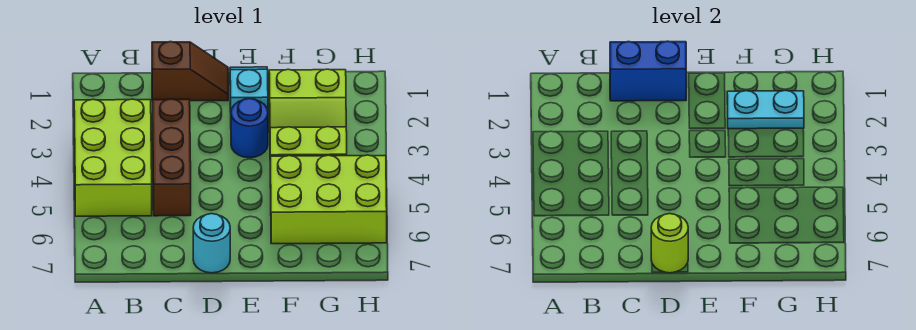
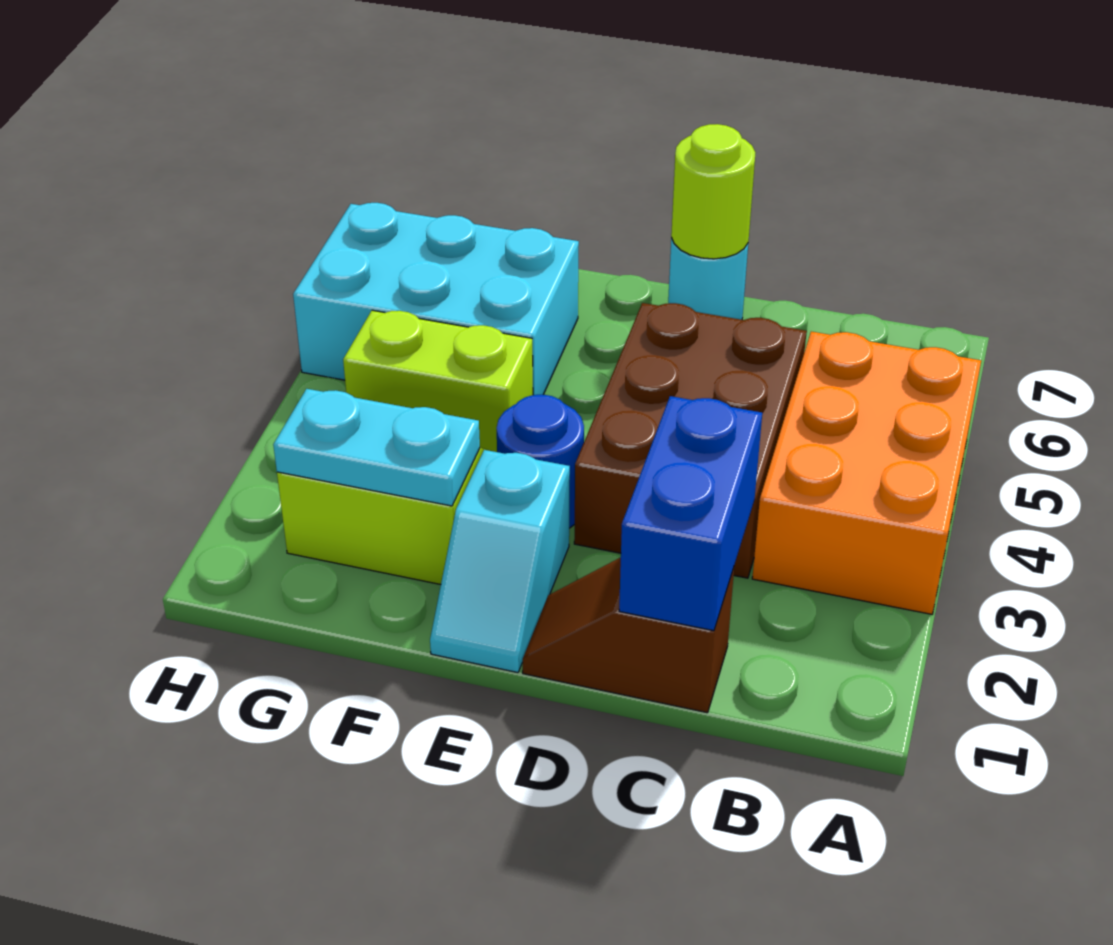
lime brick A3:B5 level 1 -> orange brick A3:B5 level 1
blue brick C1:D1 level 2 -> blue brick C1:C2 level 2
brown brick C3:C5 level 1 -> brown brick C3:D5 level 1
lime brick F5:H6 level 1 -> cyan brick F5:H6 level 1

